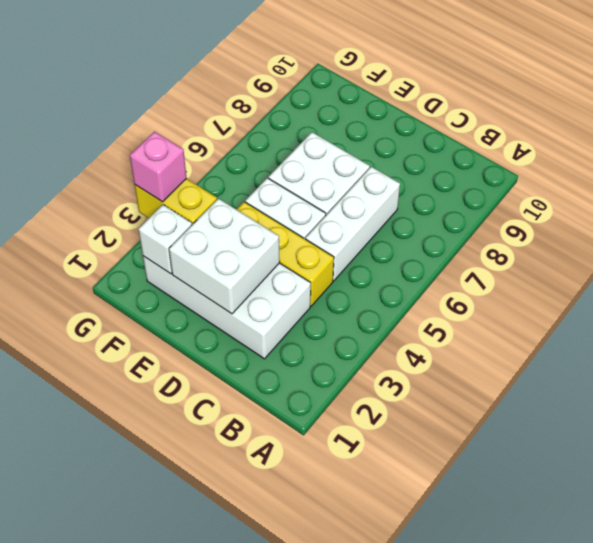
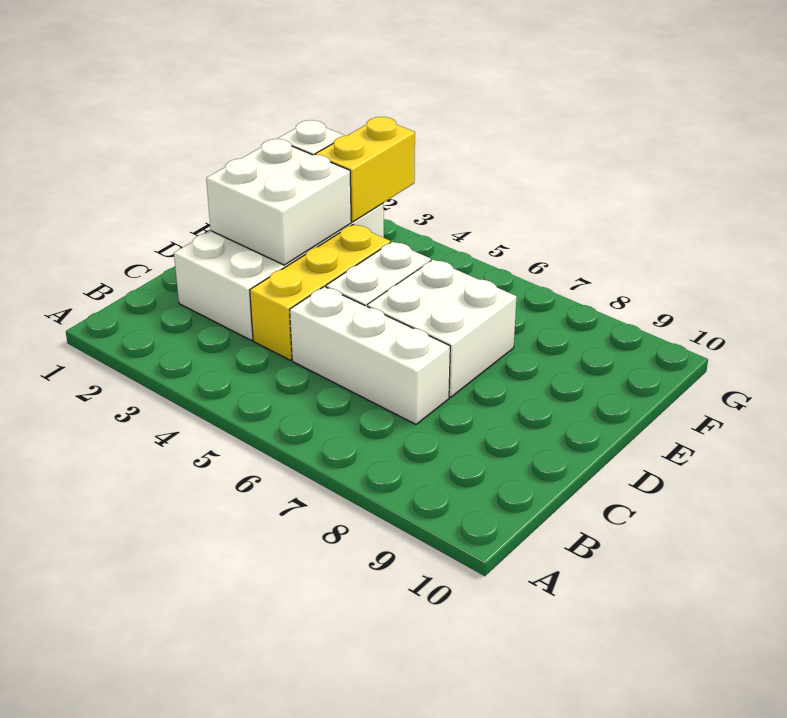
pink brick G3 level 3 -> none

